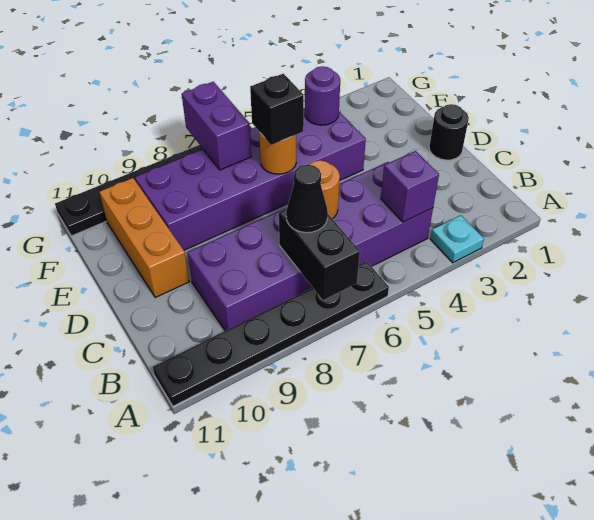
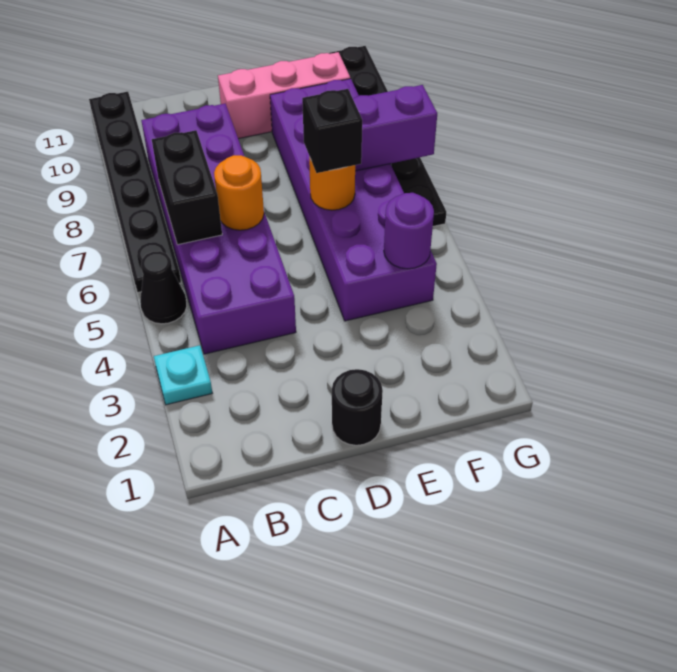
black brick A7:B7 level 2 -> black brick B6:B7 level 2
purple brick B4 level 2 -> none
black cone B7 level 3 -> black cone A5 level 1
orange brick D10:F10 level 1 -> pink brick D10:F10 level 1

